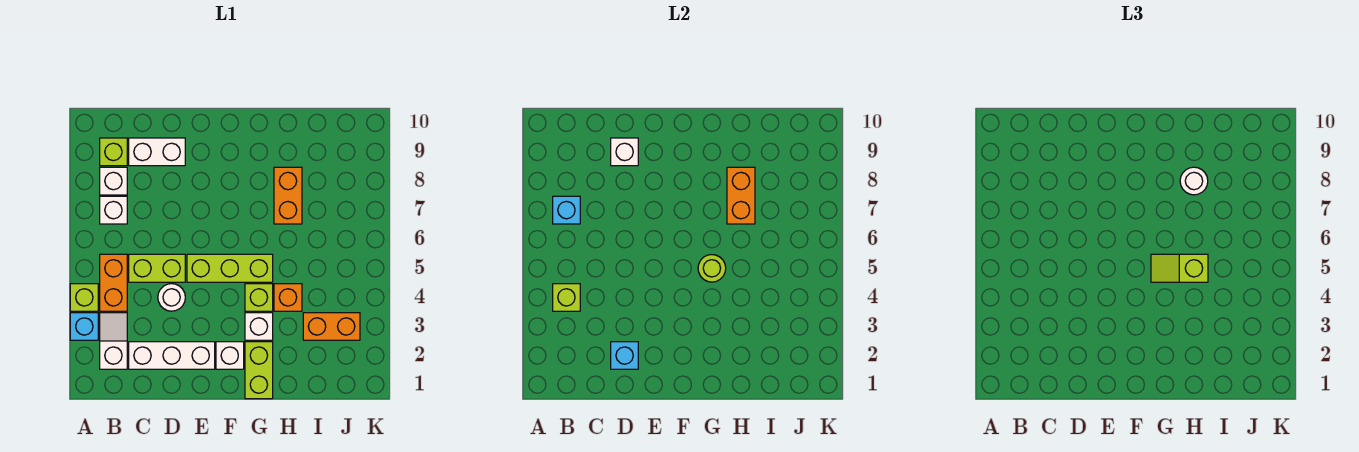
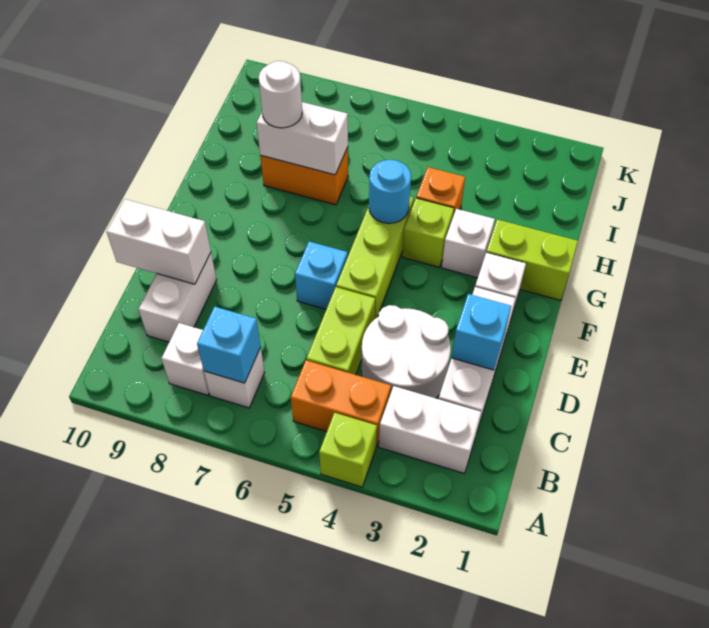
cyan brick A3 level 1 -> cyan brick E6 level 1
white slope B2:B3 level 1 top 2 -> white brick B2:B3 level 1
lime brick B4 level 2 -> none
lime brick B9 level 1 -> none
white round brick D4 level 1 -> white round brick C3:D4 level 1
white brick D9 level 2 -> white brick D9:D10 level 2
lime round brick G5 level 2 -> cyan round brick G5 level 2
lime slope G5:H5 level 3 top H -> none
orange brick H7:H8 level 2 -> white brick H7:H8 level 2
orange brick I3:J3 level 1 -> none

